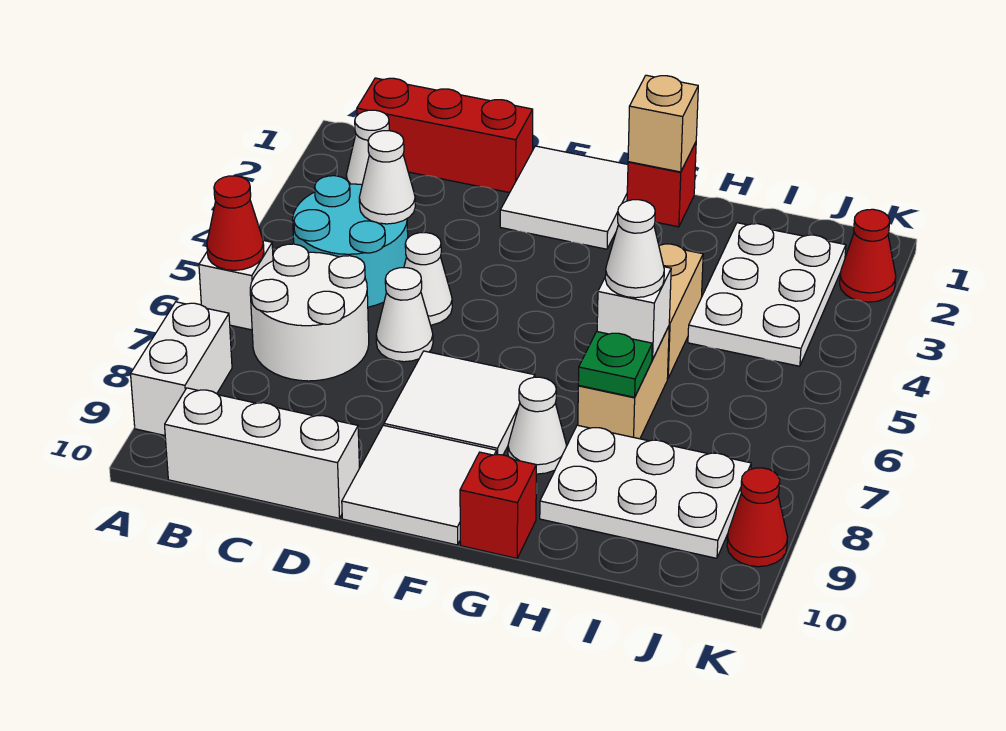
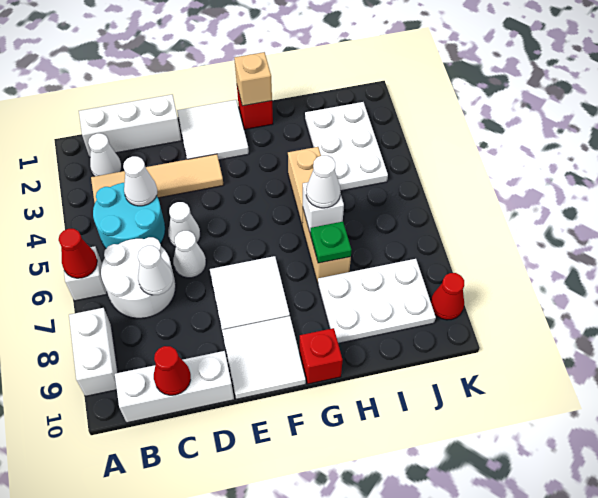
red brick B1:D1 level 1 -> white brick B1:D1 level 1
none -> tan tile B3:E3 level 1
white cone G8 level 1 -> white cone C7 level 2
red cone K2 level 1 -> red cone C10 level 2

